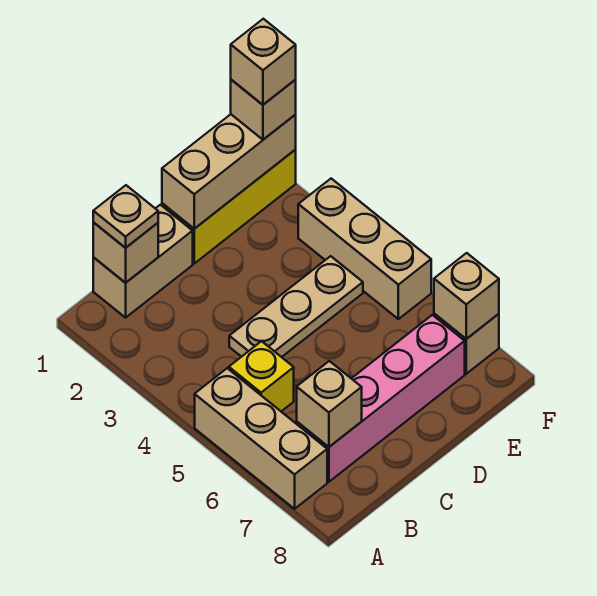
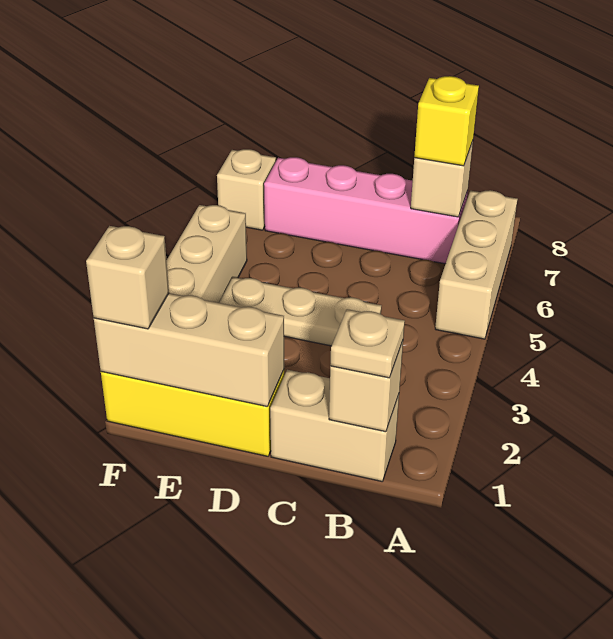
yellow brick B5 level 1 -> yellow brick B7 level 3
tan brick F1 level 4 -> none
tan brick F7 level 2 -> none

